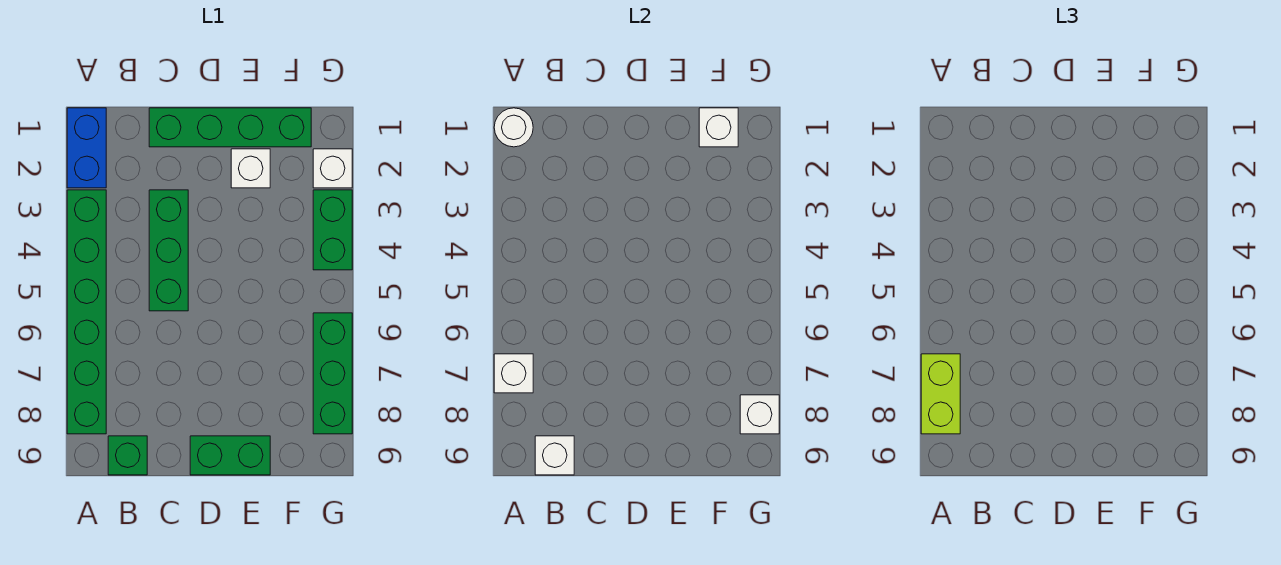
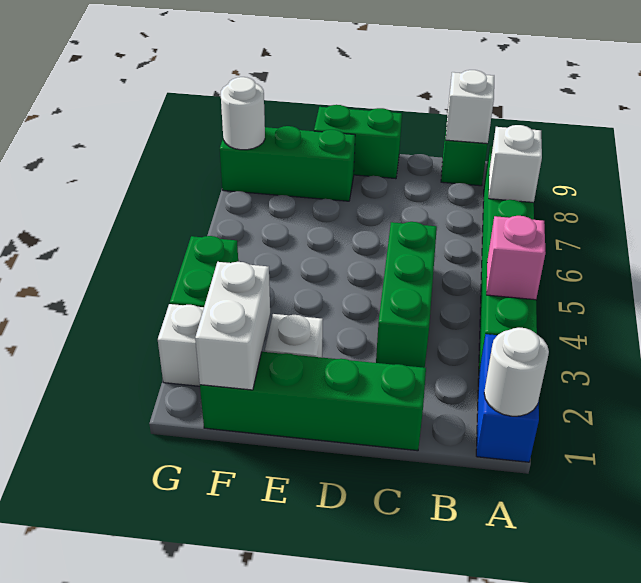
none -> pink brick A4 level 2
lime brick A7:A8 level 3 -> none
white brick F1 level 2 -> white brick F1:F2 level 2
green brick G6:G8 level 1 -> green brick E8:G8 level 1
white brick G8 level 2 -> white round brick G8 level 2

